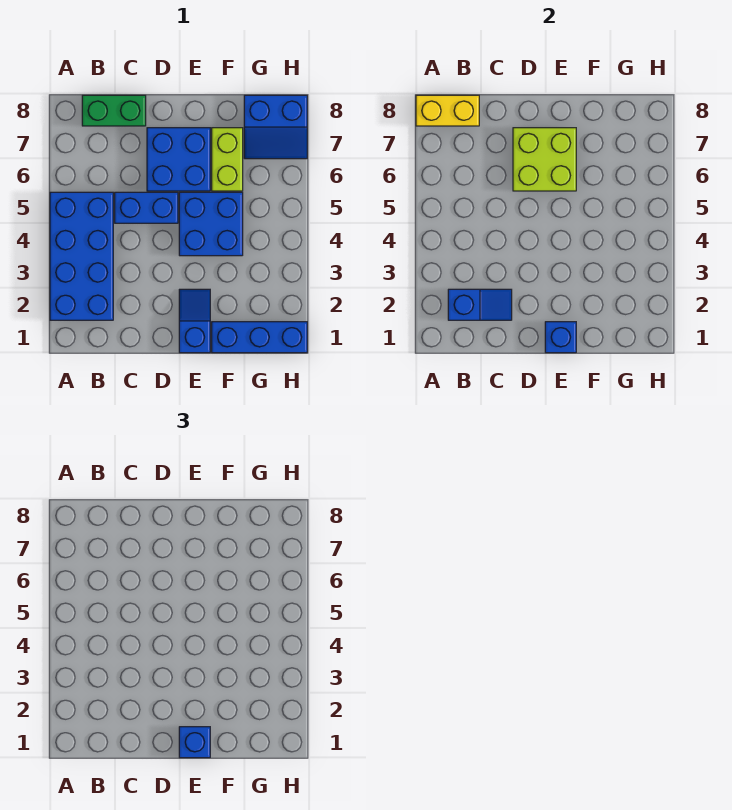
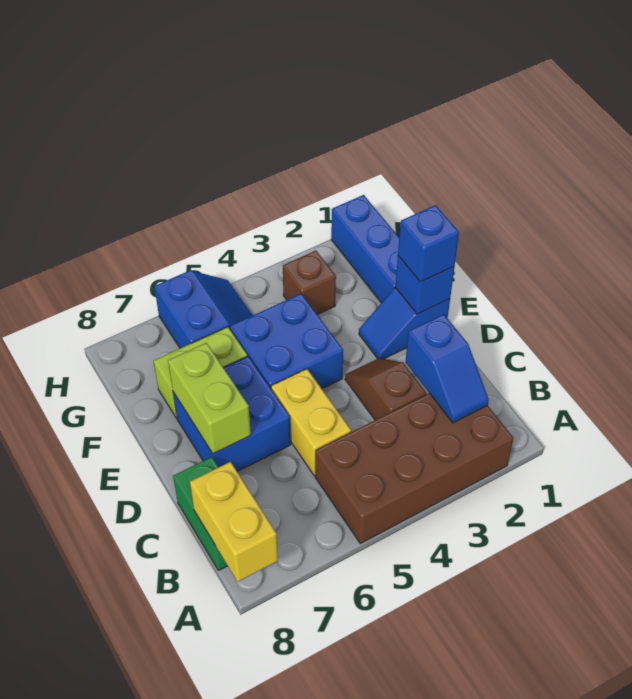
blue brick A2:B5 level 1 -> brown brick A2:B5 level 1
blue slope B2:C2 level 2 top B -> blue slope B2:C2 level 2 top C
none -> brown slope C3:D3 level 1 top C
blue brick C5:D5 level 1 -> yellow brick C5:D5 level 1
lime brick D6:E7 level 2 -> lime brick D7:E7 level 2
none -> brown brick G3 level 1
blue slope G7:H8 level 1 top 8 -> blue slope G5:H6 level 1 top 6

